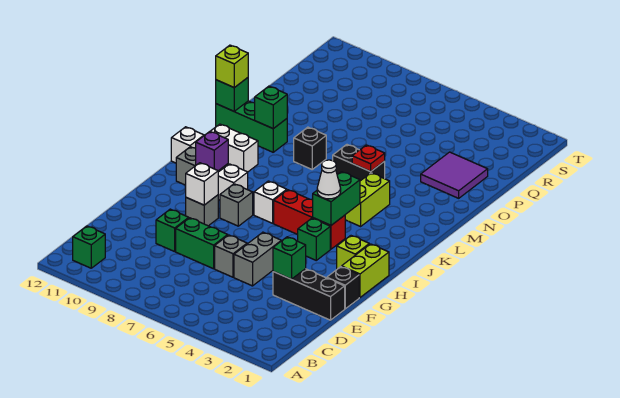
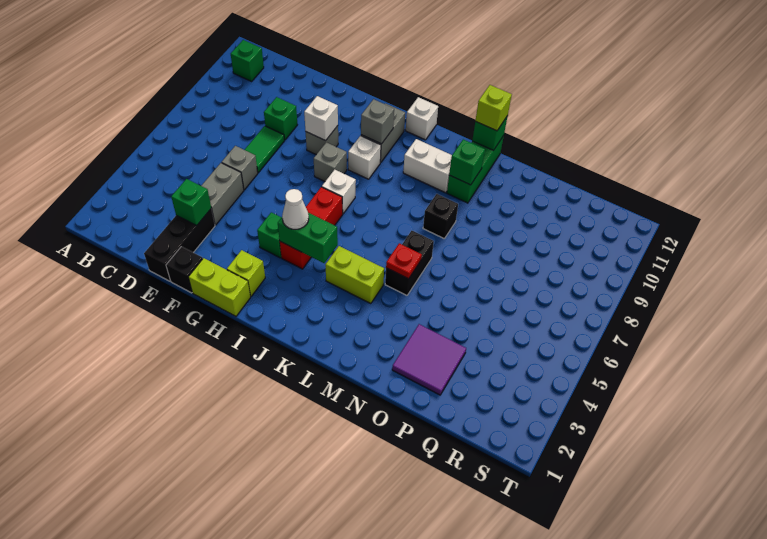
grey brick E5:F5 level 1 -> grey brick E4:E5 level 1
green brick E7:E8 level 1 -> green tile E7:E8 level 1
purple brick I10 level 2 -> grey brick I10 level 2
white brick K10:K11 level 1 -> white brick K10:L10 level 1

